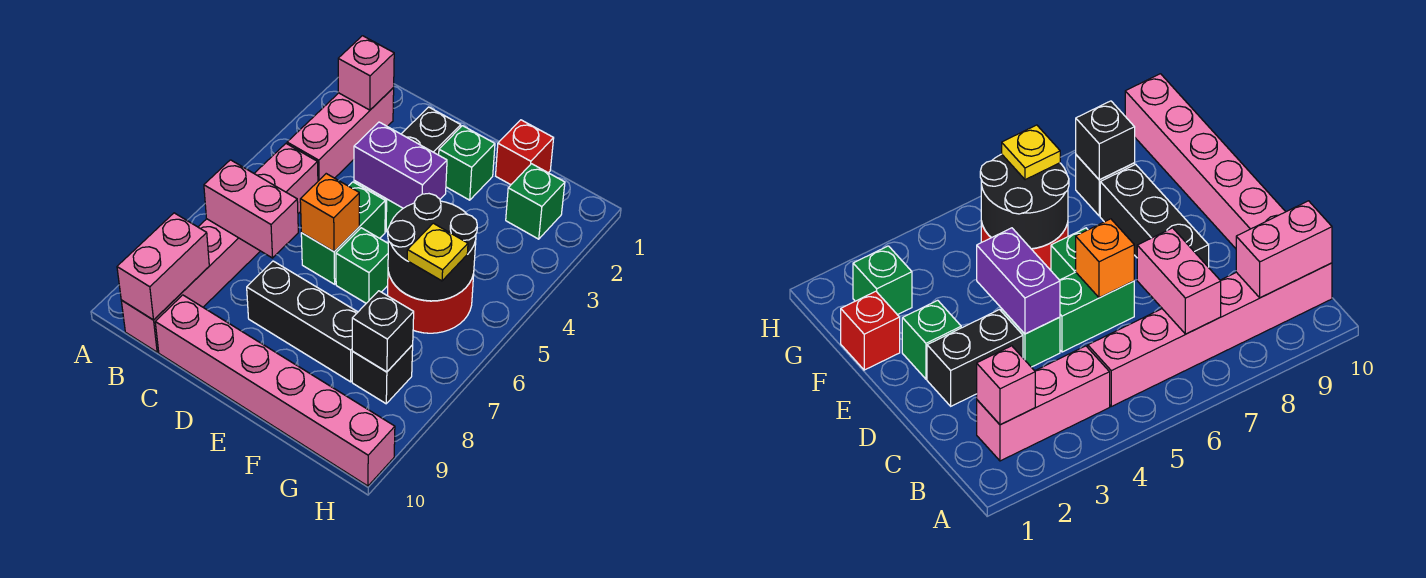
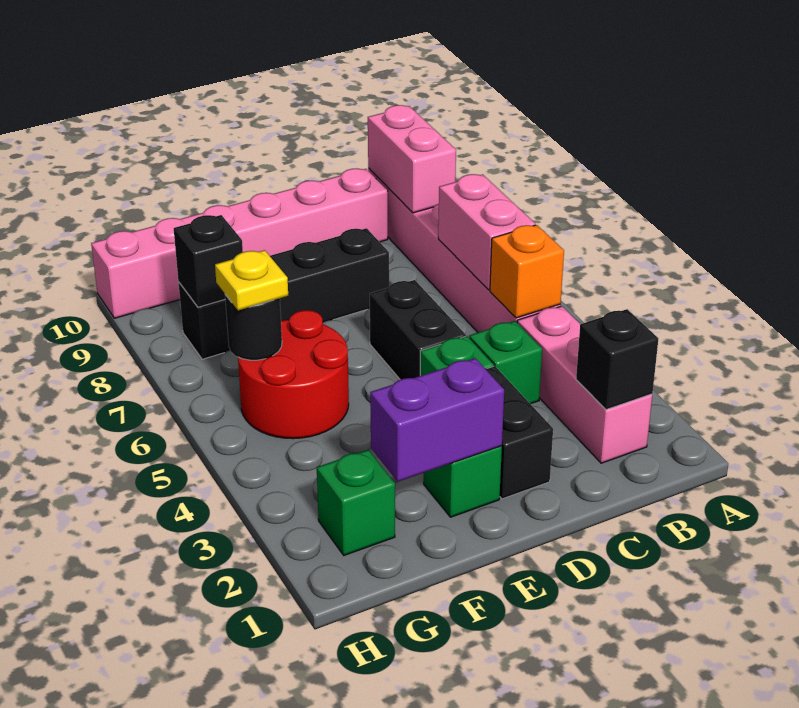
pink brick B2 level 2 -> black brick B2 level 2
pink brick B7:C7 level 2 -> pink brick B6:B7 level 2
purple brick D4:E4 level 2 -> purple brick E2:F2 level 2
green brick D5:D6 level 1 -> black brick D5:D6 level 1
orange brick D6 level 2 -> orange brick B5 level 2
green brick E6 level 1 -> green brick C4 level 1
red brick F1 level 1 -> none
black round brick F5:G6 level 2 -> black round brick G6 level 2

